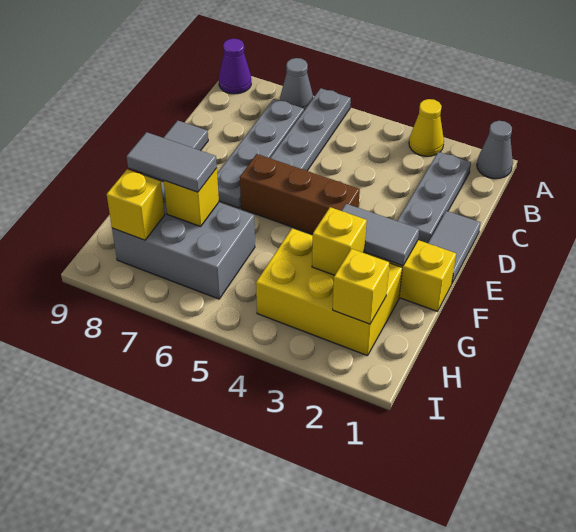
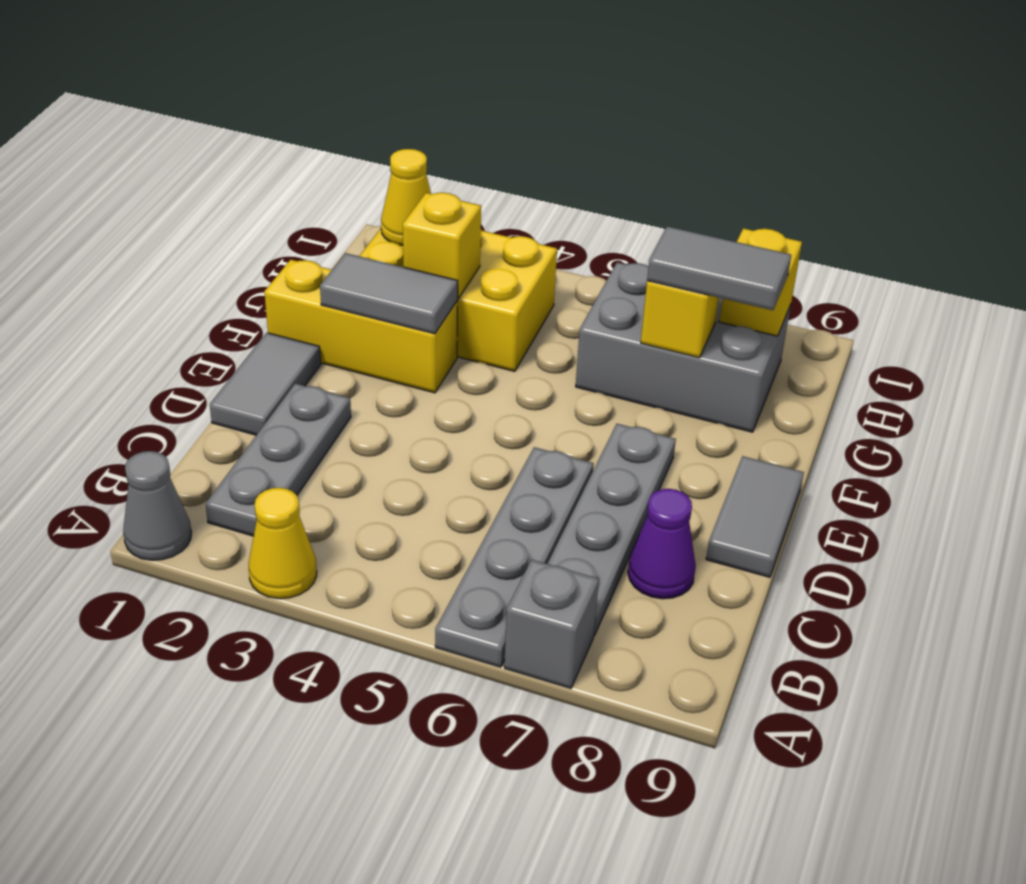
grey cone A7 level 1 -> grey brick A7 level 1
purple cone A9 level 1 -> purple cone C8 level 1
brown brick E4:E6 level 1 -> none
yellow brick H2 level 2 -> yellow cone H2 level 2

